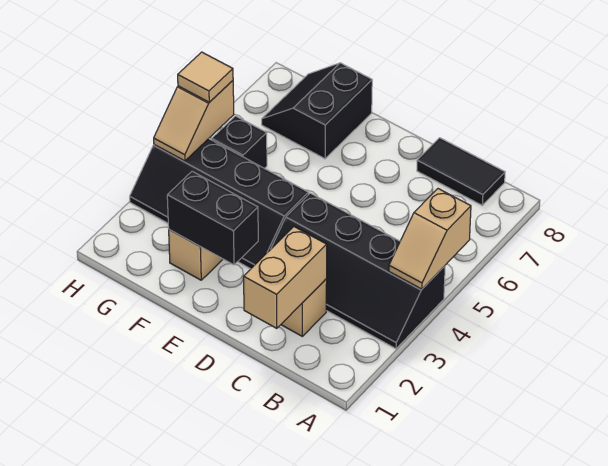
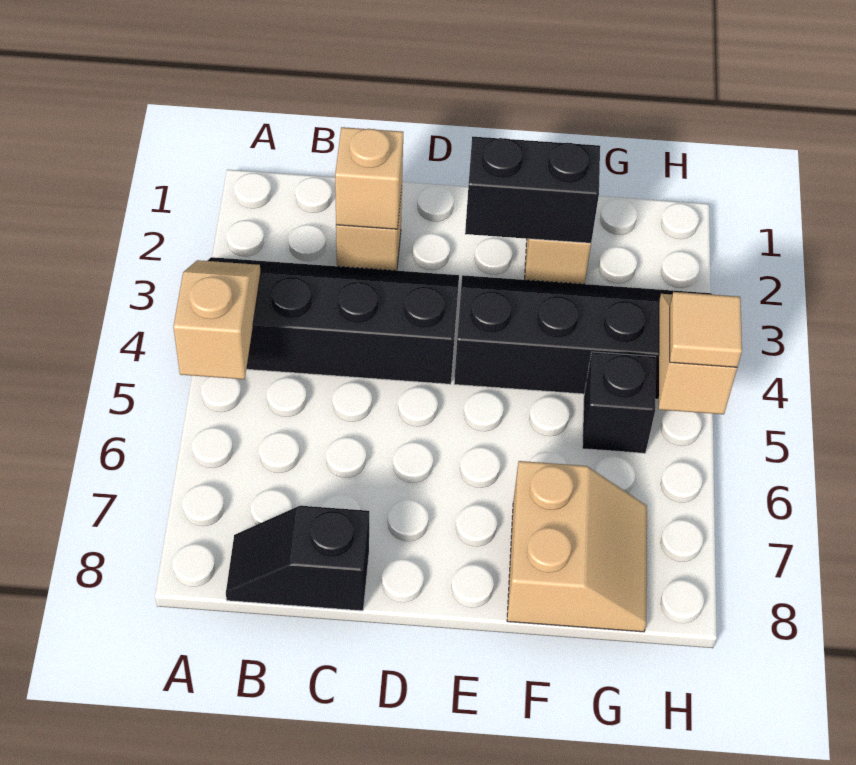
black tile B8:C8 level 1 -> black slope B8:C8 level 1 top C
tan brick C1:C2 level 2 -> tan brick C2 level 2
black slope F7:G8 level 1 top F -> tan slope F7:G8 level 1 top F

